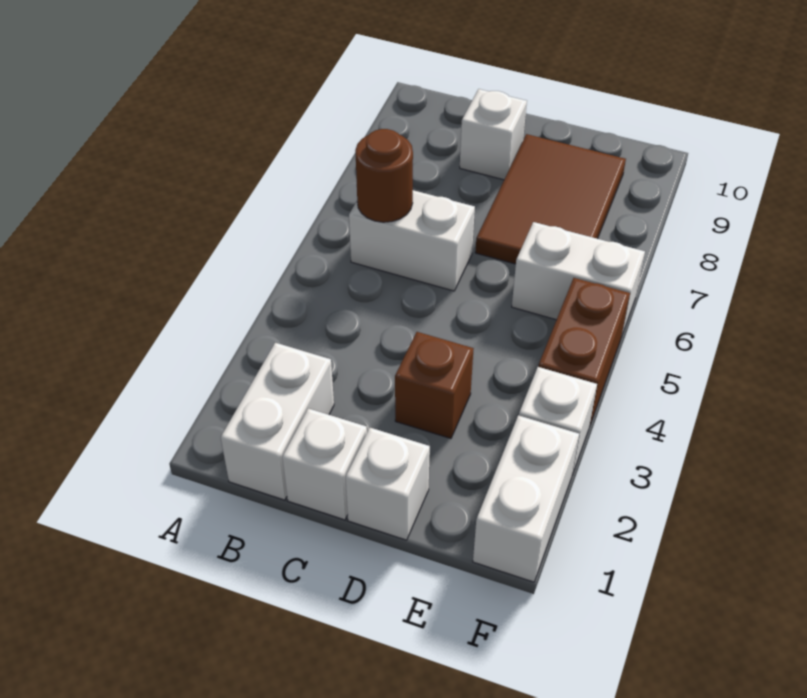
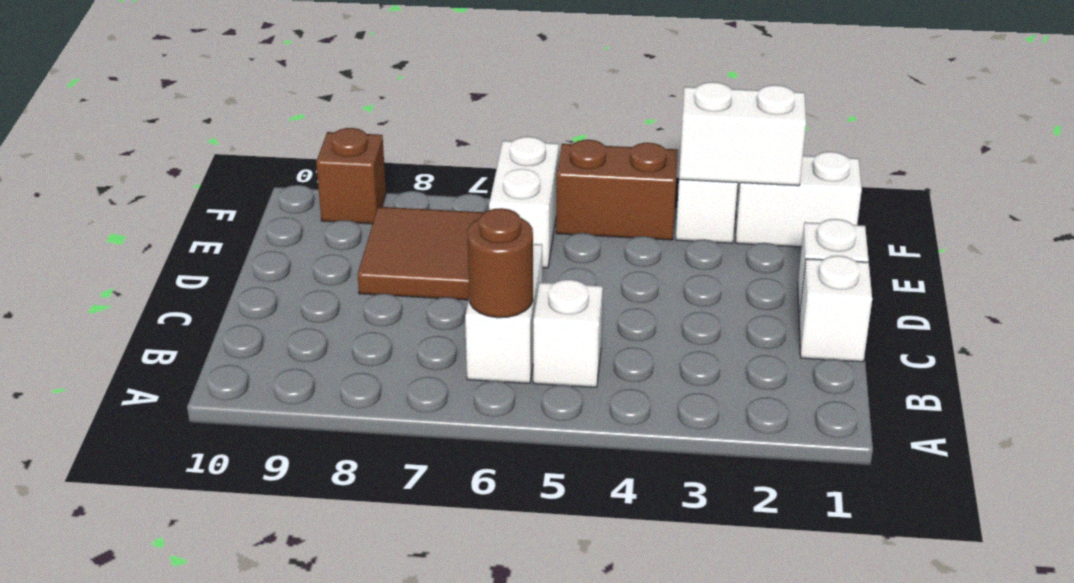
white brick B1:B2 level 1 -> white brick F2:F3 level 2
white brick C9 level 1 -> white brick B5 level 1
brown brick D3 level 1 -> brown brick F9 level 1
brown tile D7:E9 level 1 -> brown tile D7:E8 level 1

